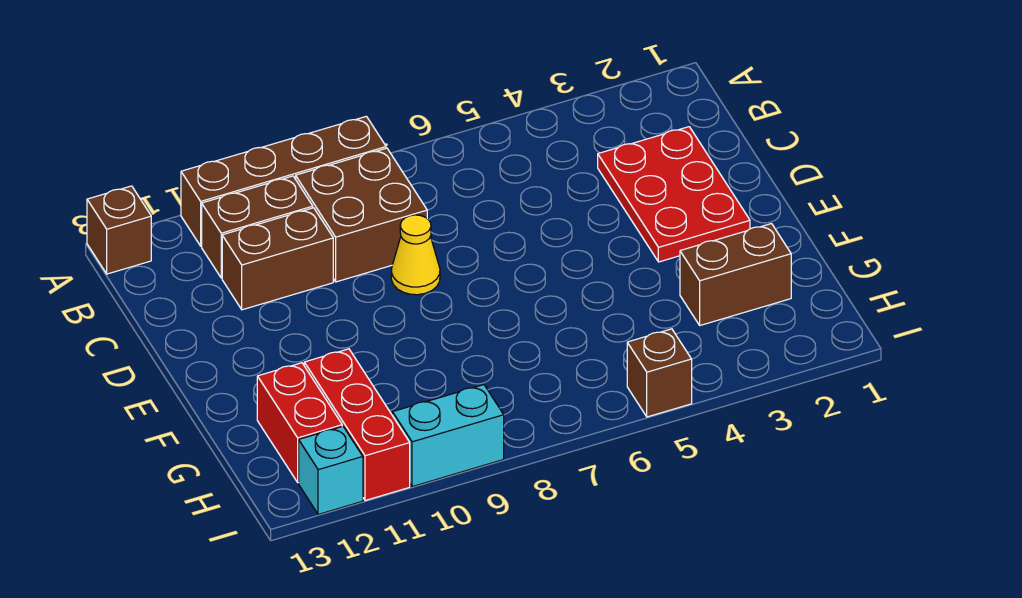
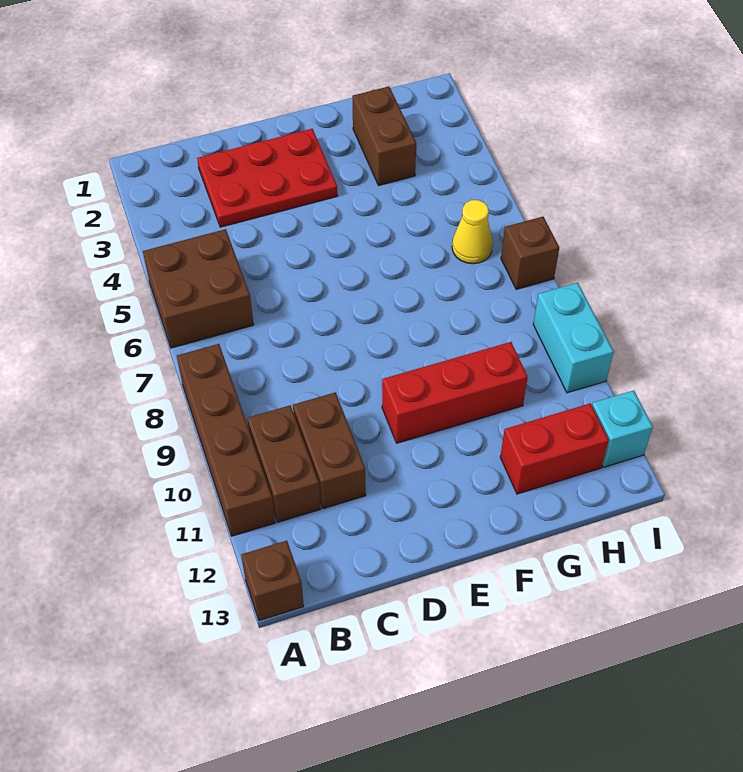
brown brick B8:C9 level 1 -> brown brick A5:B6 level 1
yellow cone D8 level 1 -> yellow cone H6 level 1
red brick G11:I11 level 1 -> red brick E10:G10 level 1
brown brick I5 level 1 -> brown brick I7 level 1

